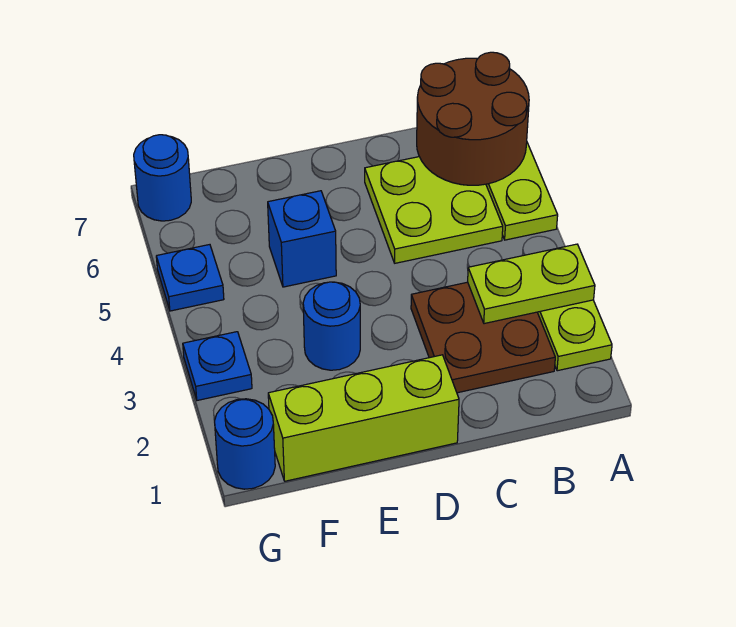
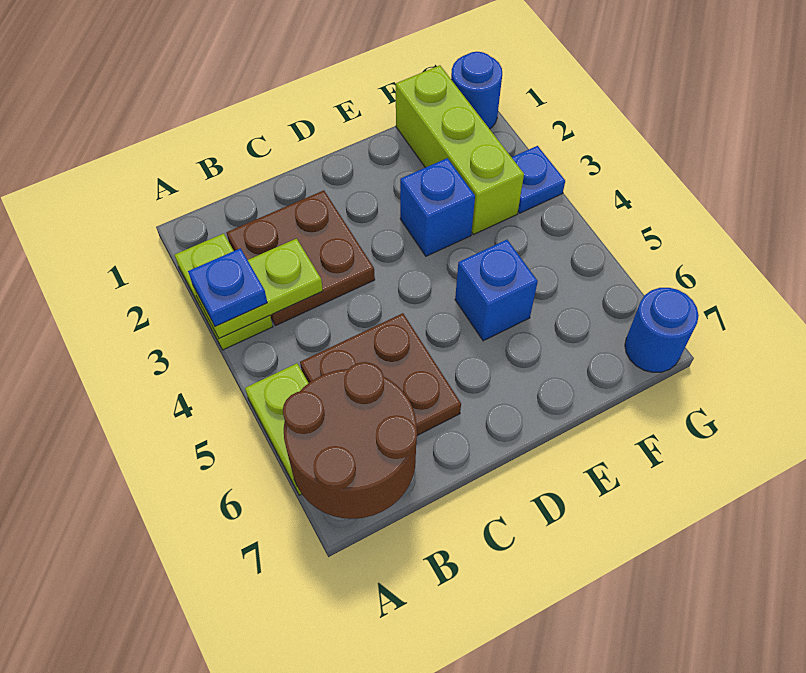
lime plate B5:C6 level 1 -> brown plate B5:C6 level 1
lime brick D1:F1 level 1 -> lime brick F1:F3 level 1
blue round brick E3 level 1 -> blue brick E3 level 1
blue plate G5 level 1 -> blue plate A3 level 3

